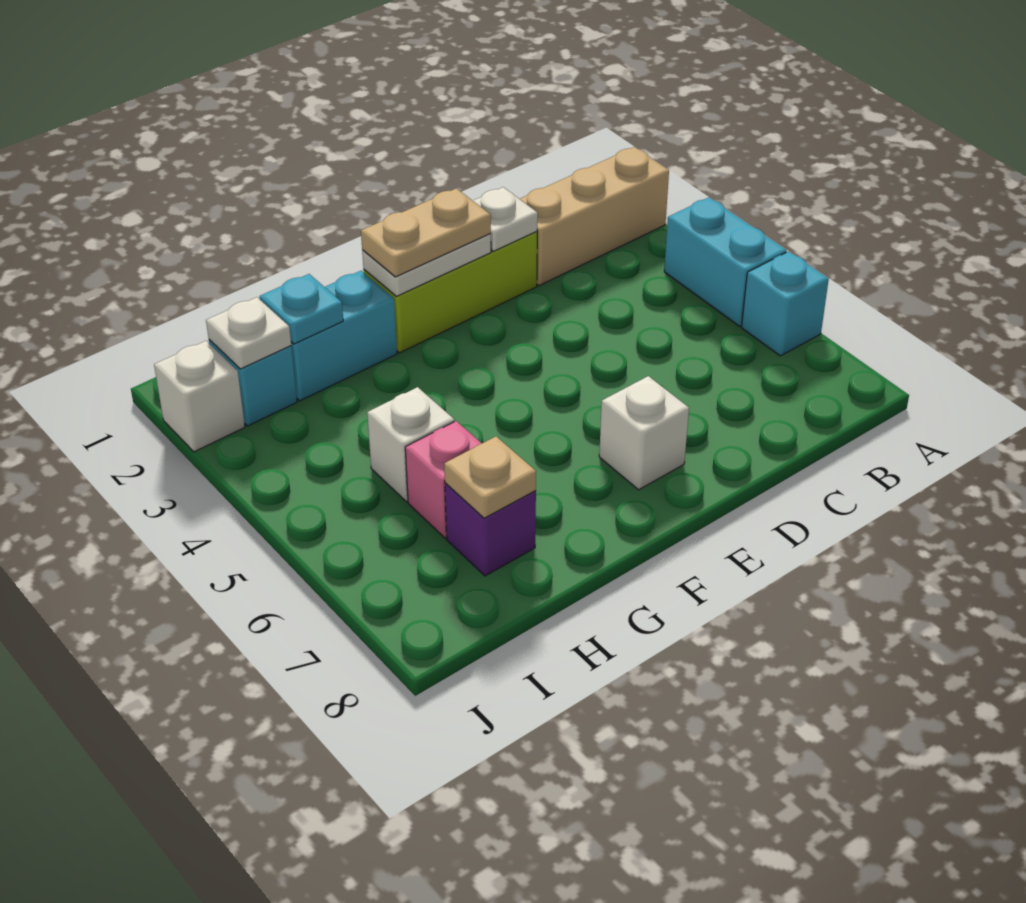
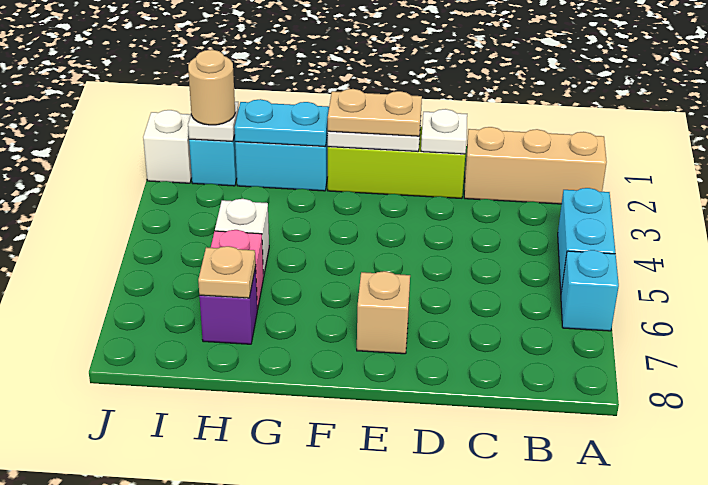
white brick E7 level 1 -> tan brick E7 level 1
cyan plate H2 level 2 -> cyan plate G2:H2 level 2
none -> tan round brick I2 level 3

